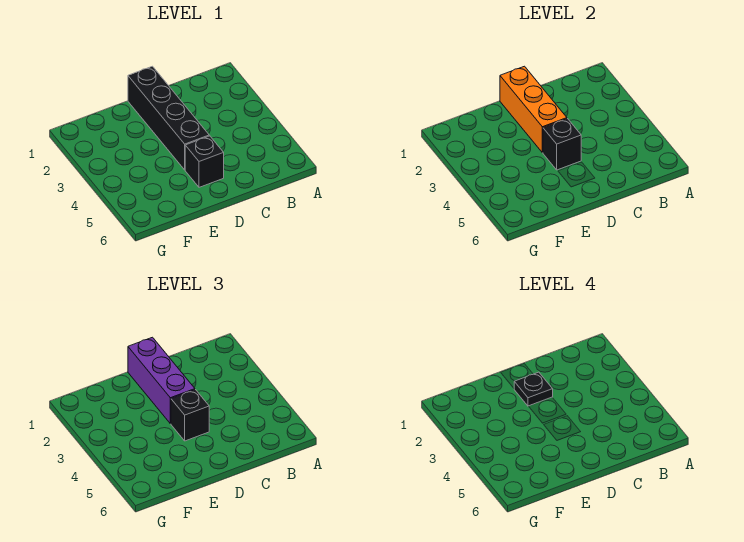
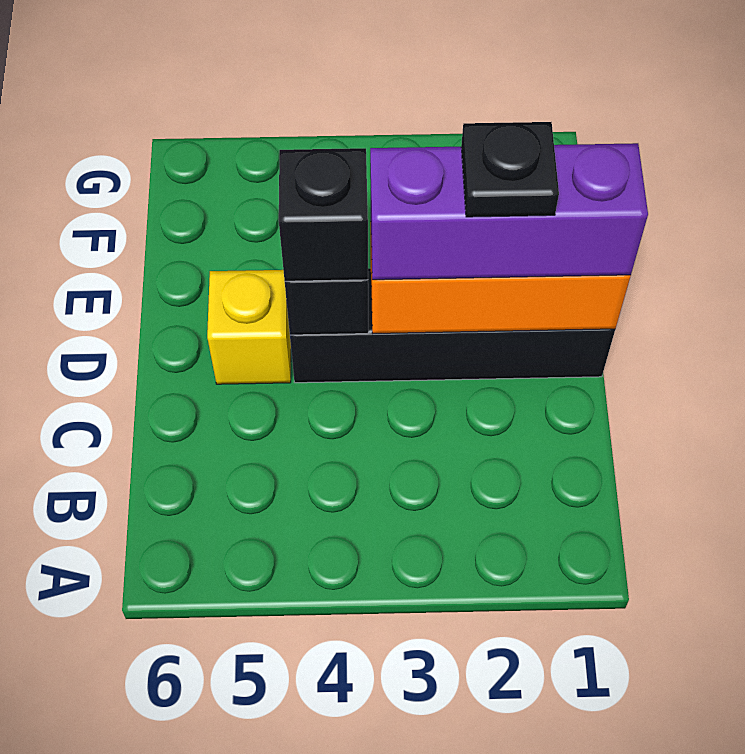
black brick D5 level 1 -> yellow brick D5 level 1

